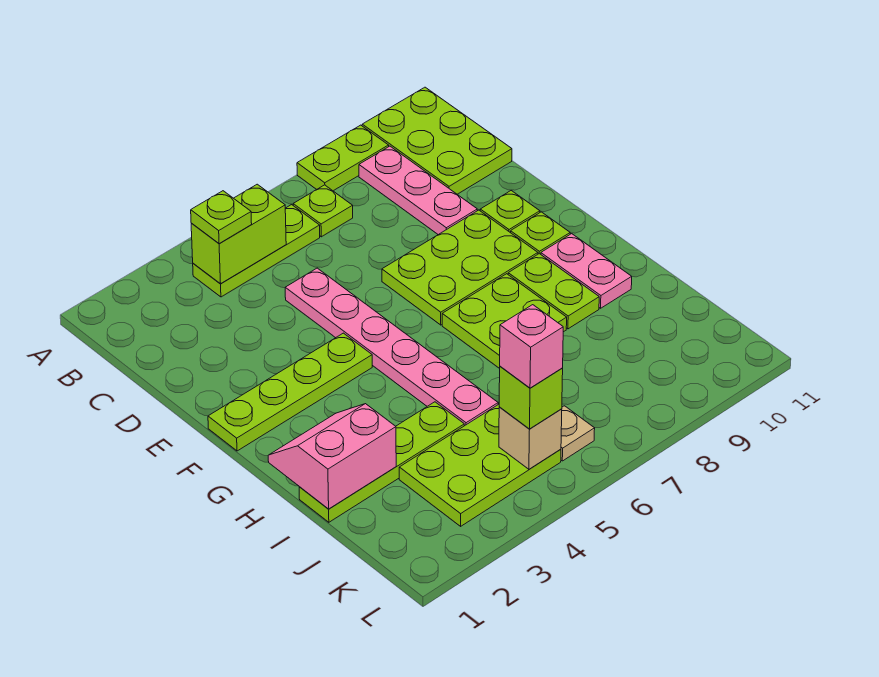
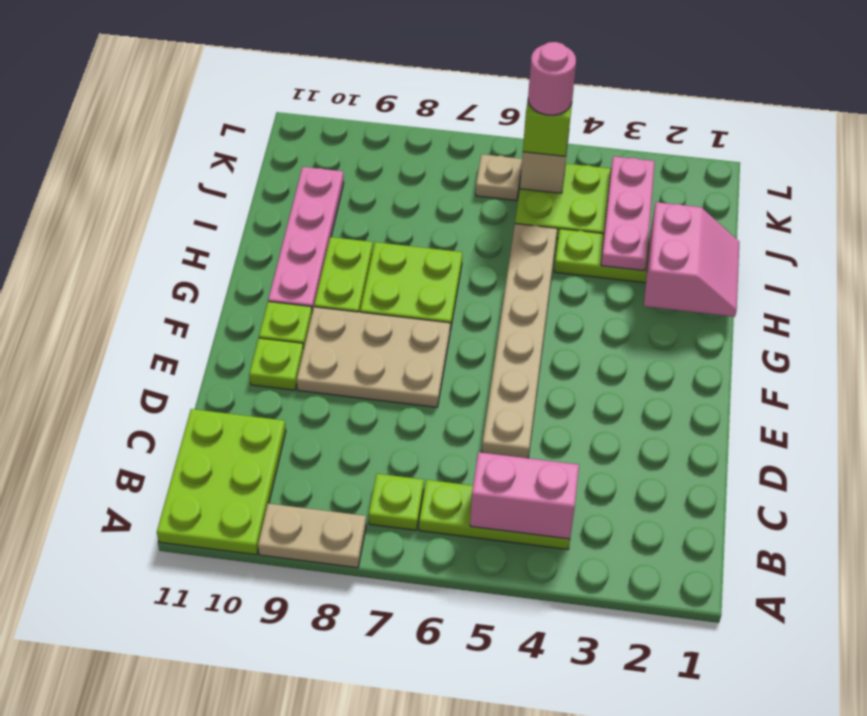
lime plate A8:A9 level 1 -> tan plate A8:A9 level 1
lime brick B4:B5 level 2 -> pink brick B4:B5 level 2
lime plate B4 level 3 -> none
pink plate B9:D9 level 1 -> pink plate I3:K3 level 2
pink plate D5:I5 level 1 -> tan plate D5:I5 level 1
lime plate E7:F9 level 1 -> tan plate E7:F9 level 1
lime plate F1:F4 level 1 -> none
pink plate G10:H10 level 1 -> pink plate G10:J10 level 1
pink slope H1:I2 level 2 top I -> pink slope H1:I2 level 2 top 2
pink brick K5 level 4 -> pink round brick K5 level 4

